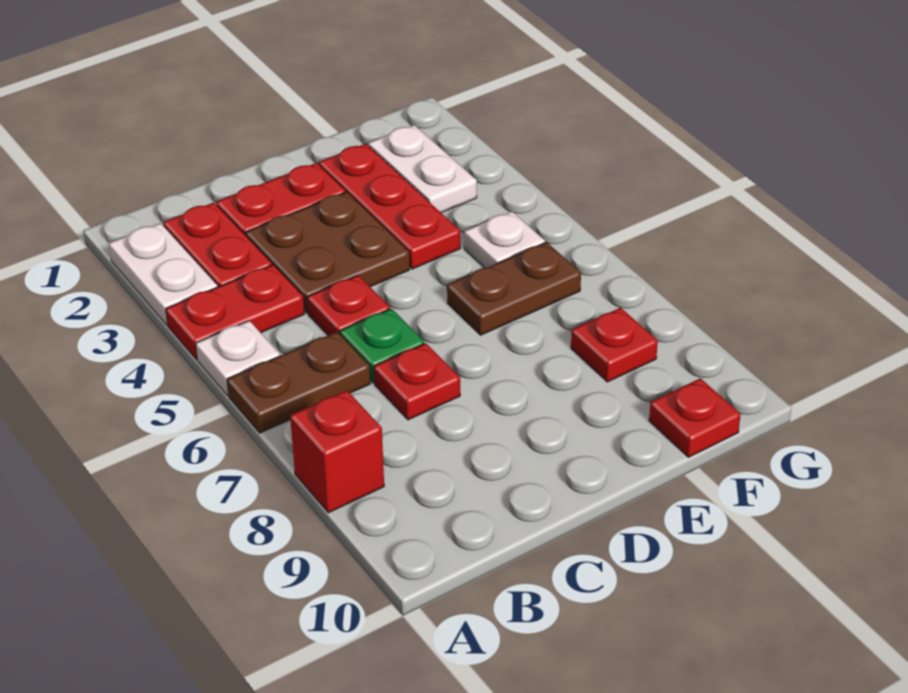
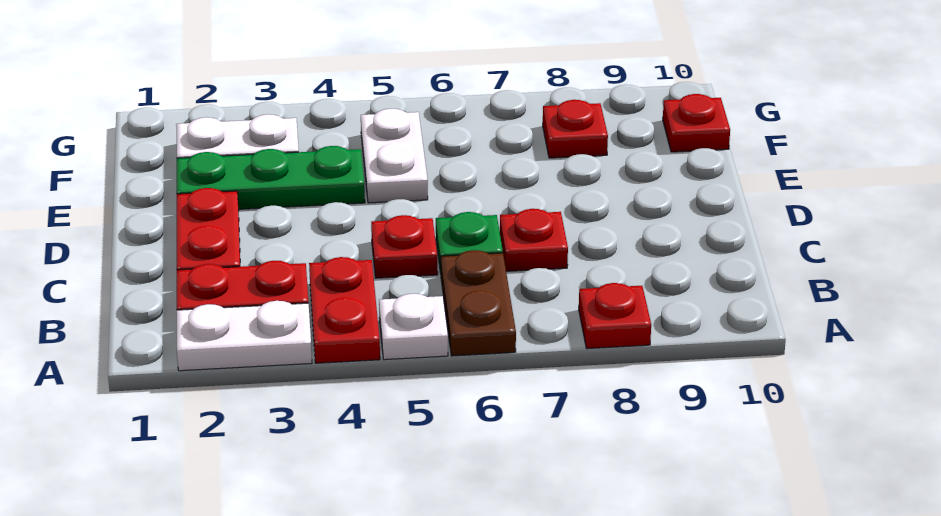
red brick A8 level 1 -> red plate A8 level 1
brown plate C3:D4 level 1 -> none
red plate E2:E4 level 1 -> green plate E2:E4 level 1
brown plate E6:F6 level 1 -> none
white plate F5 level 1 -> white plate E5:F5 level 1

